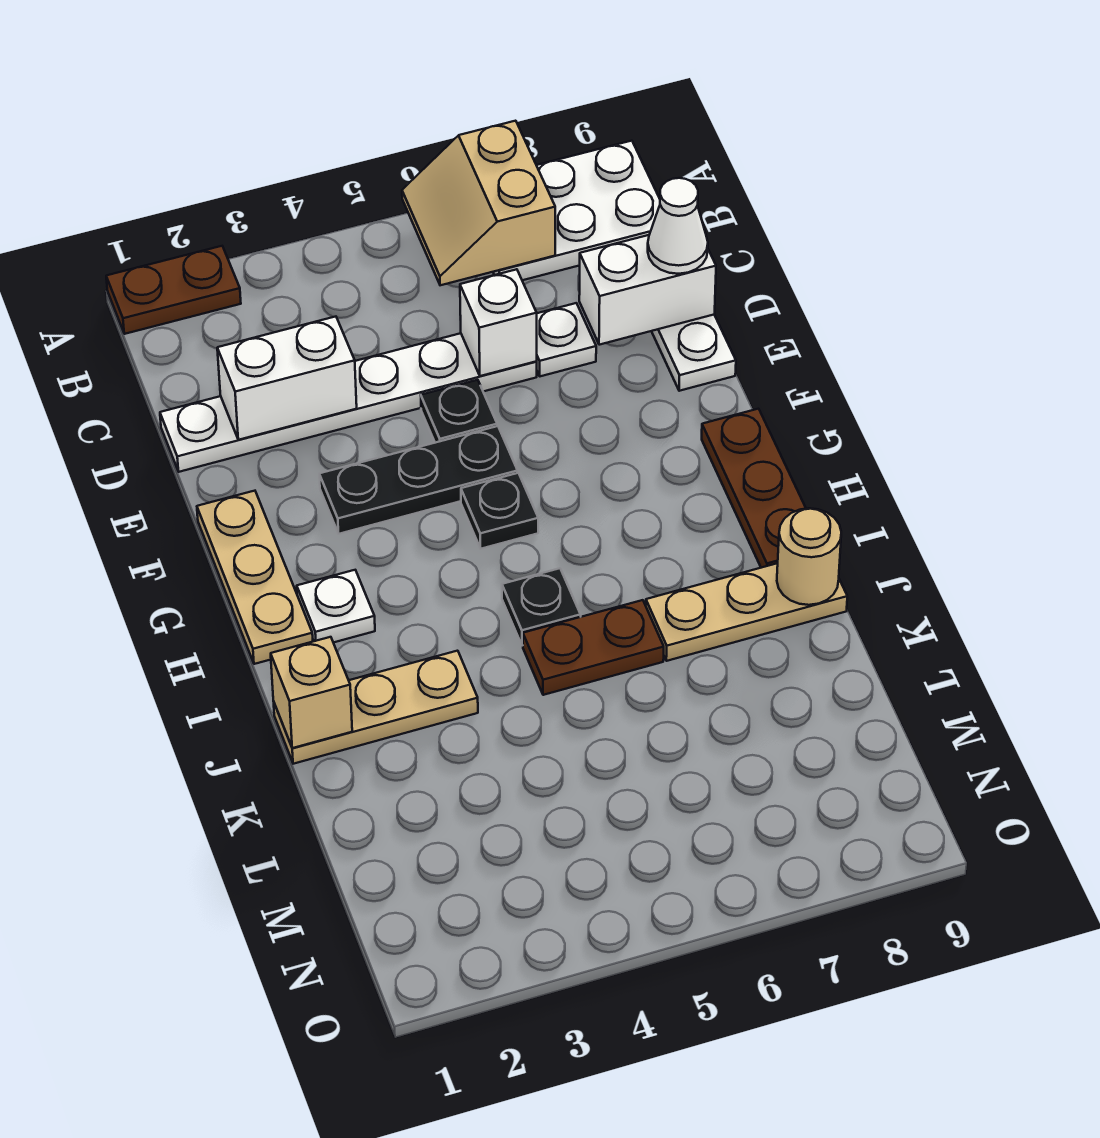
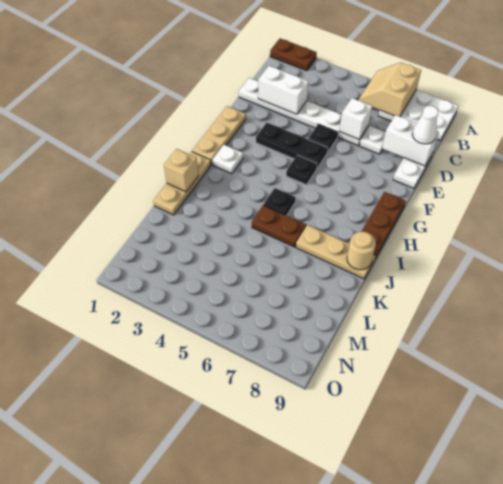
tan plate J1:J3 level 1 -> tan plate I1:K1 level 1

